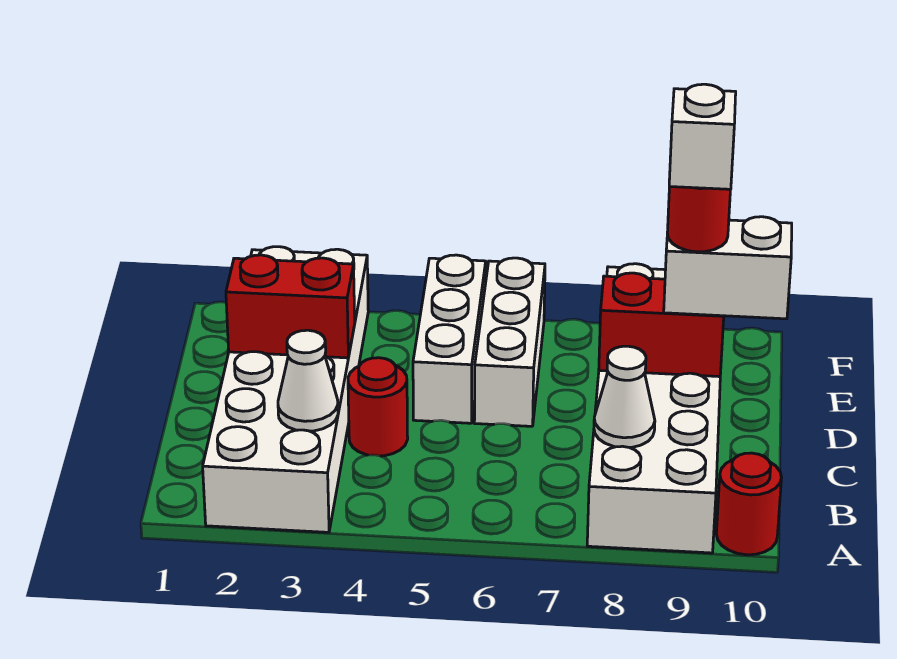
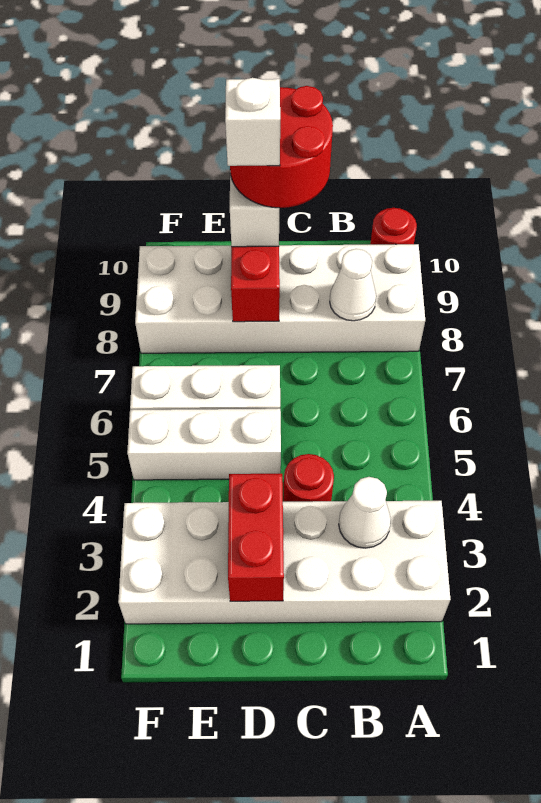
red round brick D9 level 4 -> red round brick C9:D10 level 4

